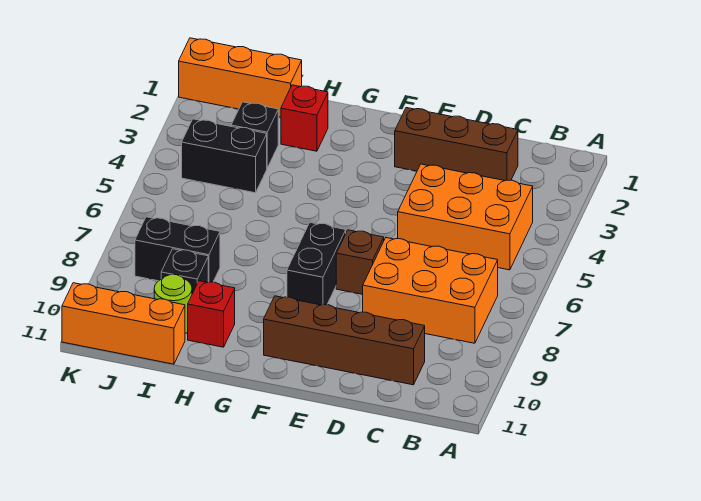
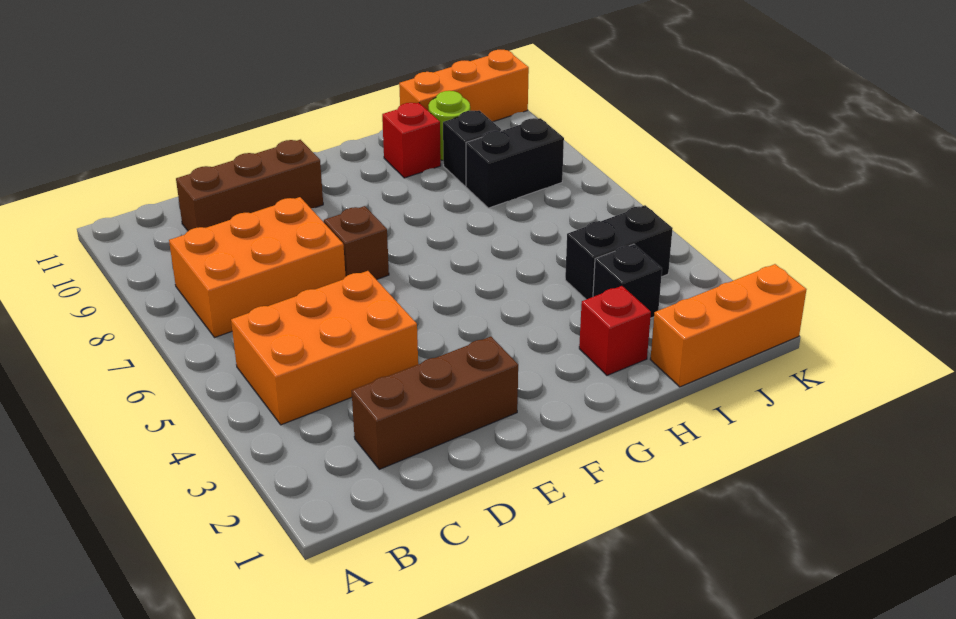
brown brick C10:F10 level 1 -> brown brick C10:E10 level 1
black brick F7:F8 level 1 -> none

